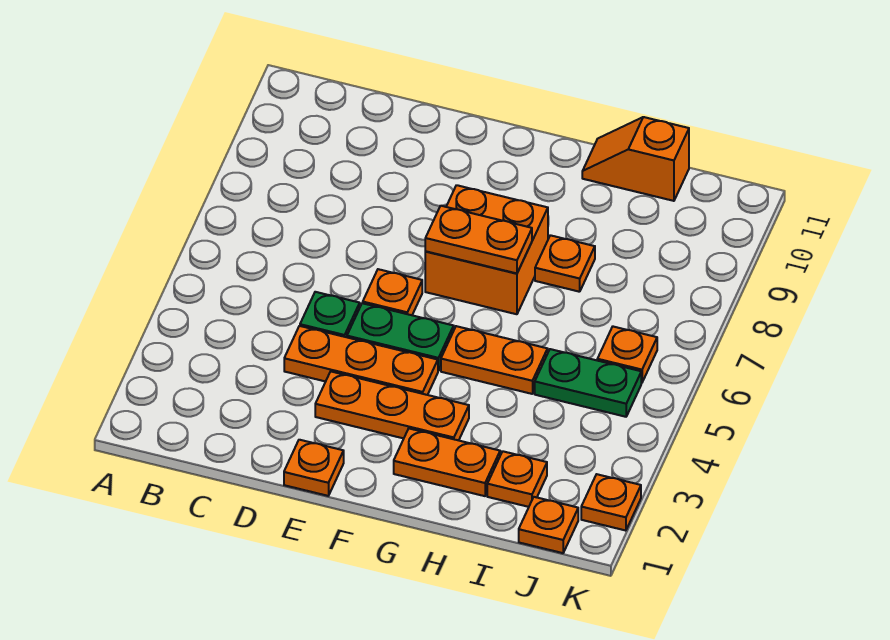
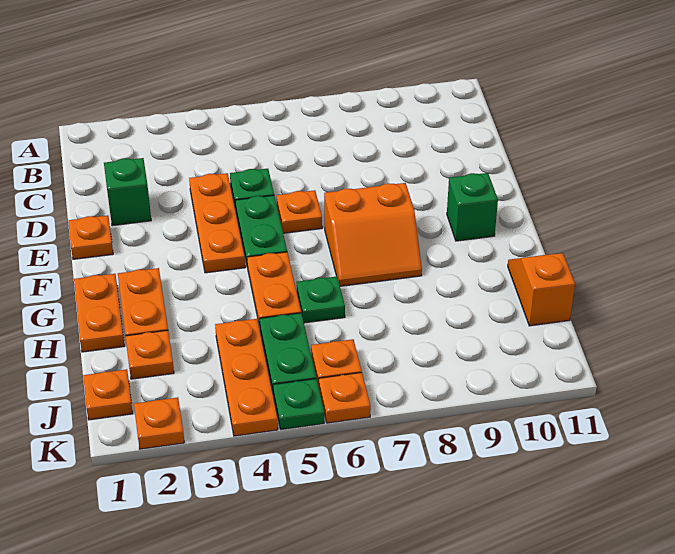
none -> green brick D2 level 1
orange plate E3:G3 level 1 -> orange plate I4:K4 level 1
orange brick F7:G8 level 1 -> orange slope F7:G8 level 1 top F
orange plate F7:G7 level 2 -> orange plate G1:H1 level 1
none -> green brick F10 level 1
none -> green plate H6 level 1
orange plate H8 level 1 -> orange plate K6 level 1
none -> green plate K5 level 1

